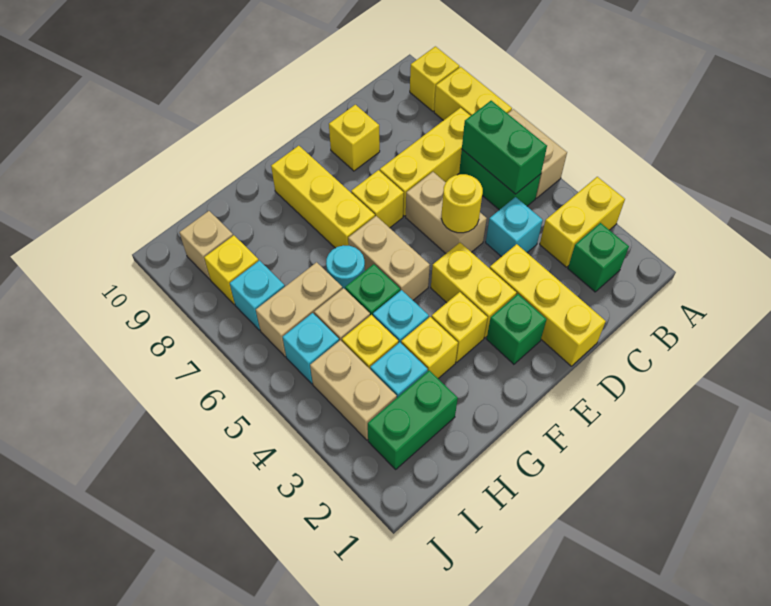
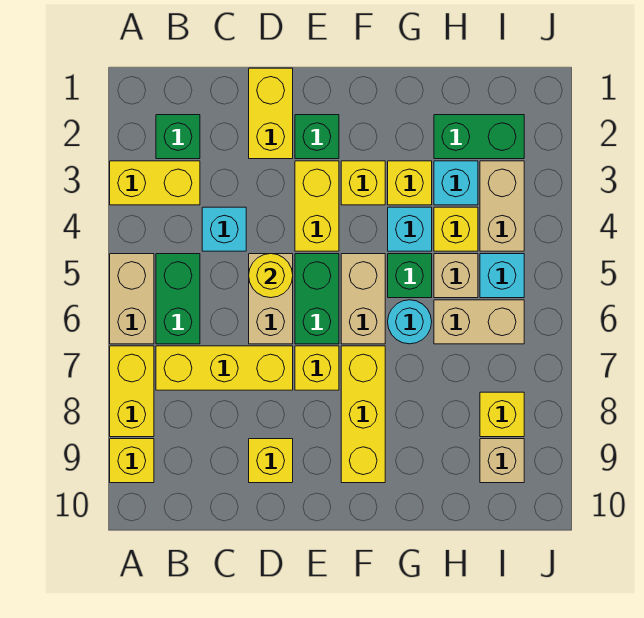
green brick B5:B6 level 2 -> green brick E5:E6 level 1
yellow brick D1:D3 level 1 -> yellow brick D1:D2 level 1
cyan brick I7 level 1 -> none

